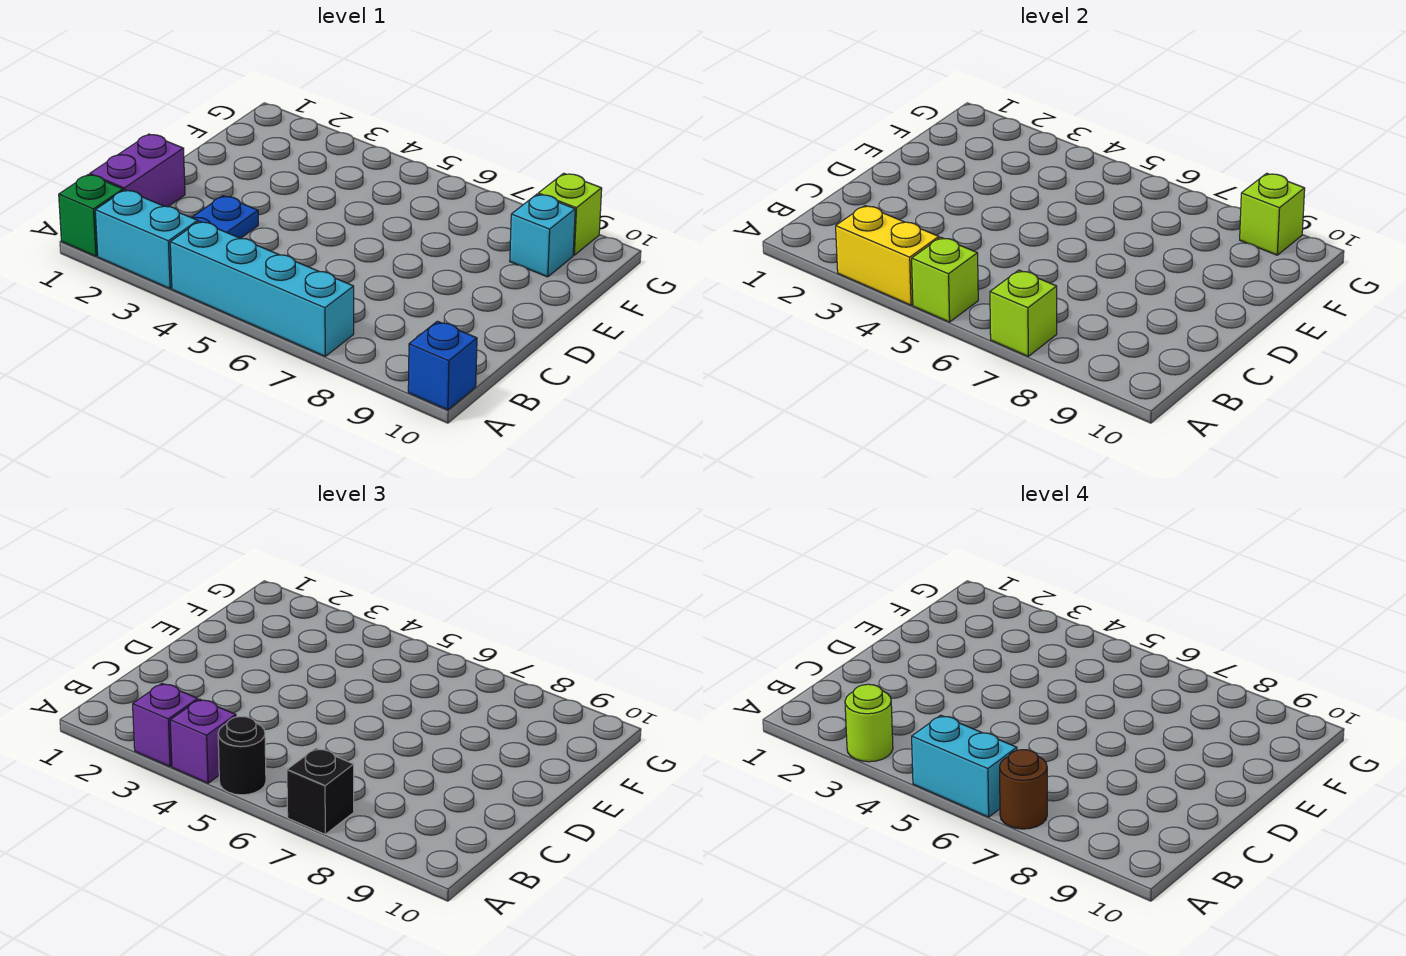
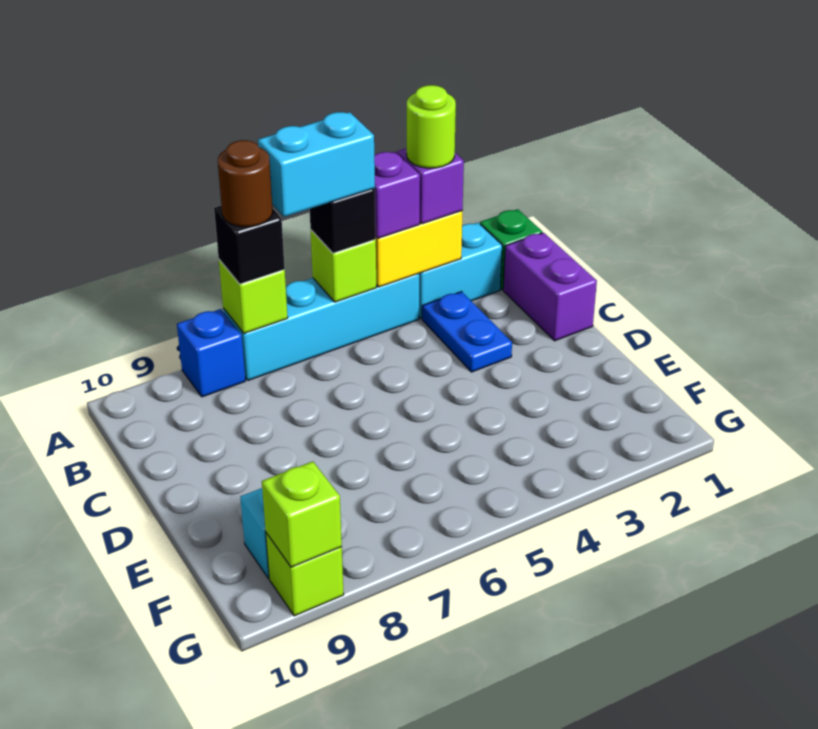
black round brick A5 level 3 -> black brick A5 level 3
blue brick A10 level 1 -> blue brick A8 level 1

